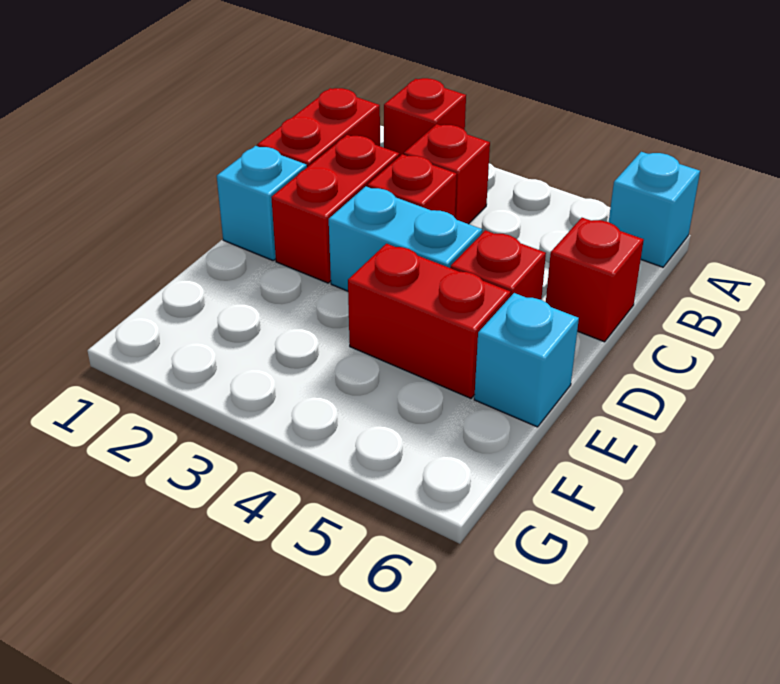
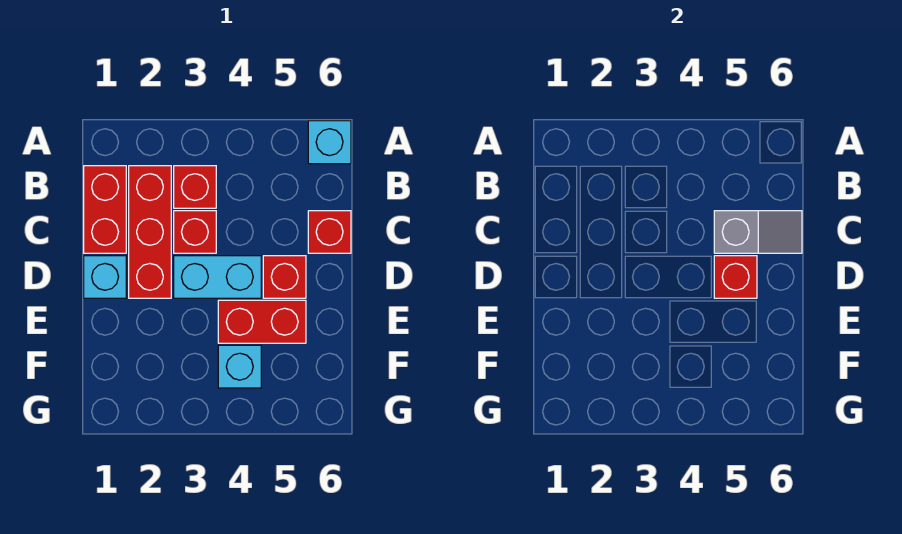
red brick A2 level 1 -> red brick D5 level 2
red brick C2:D2 level 1 -> red brick B2:D2 level 1
none -> grey slope C5:C6 level 2 top 5
cyan brick E6 level 1 -> cyan brick F4 level 1

